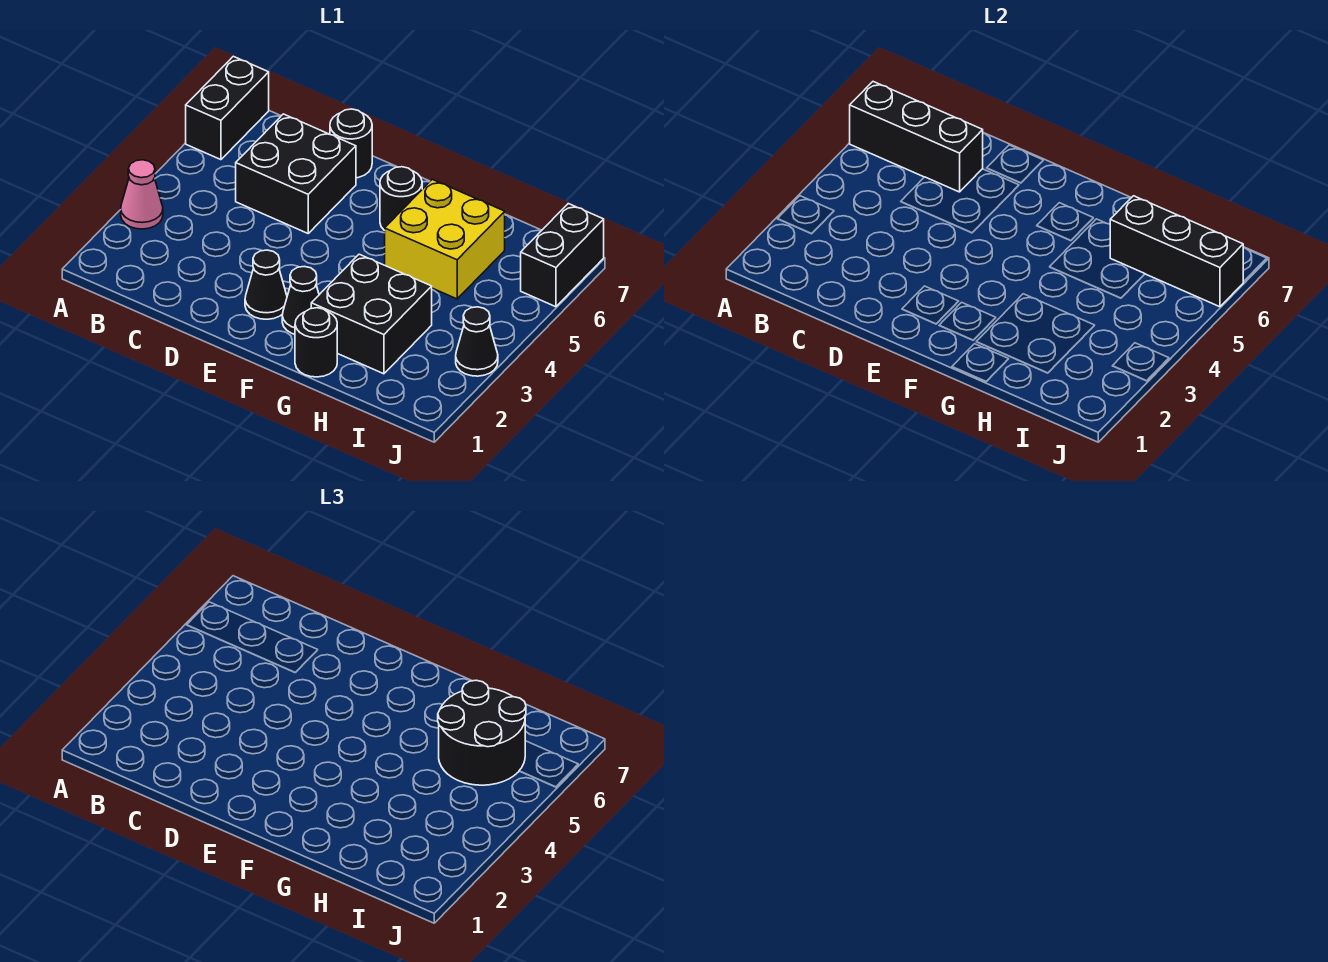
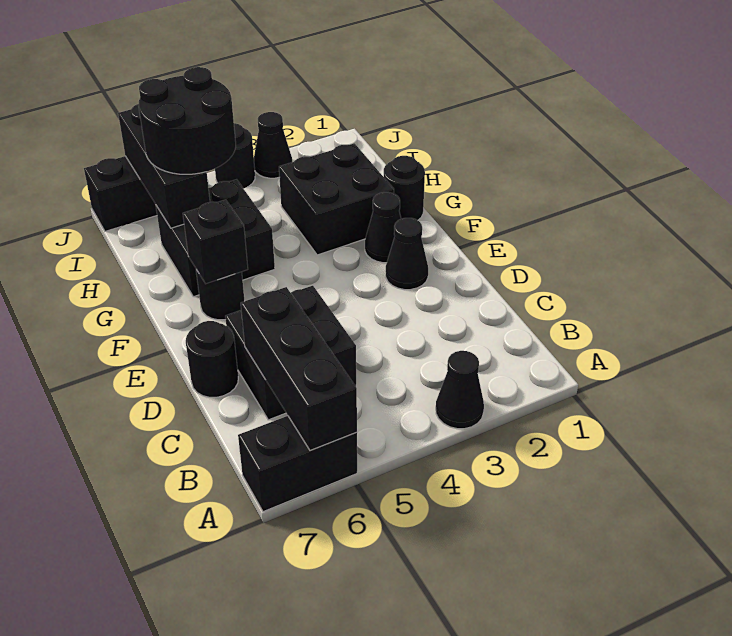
pink cone A3 level 1 -> black cone A3 level 1
none -> black brick F6 level 2
yellow brick G5:H6 level 1 -> black brick G5:H6 level 1
none -> black round brick J4 level 1

